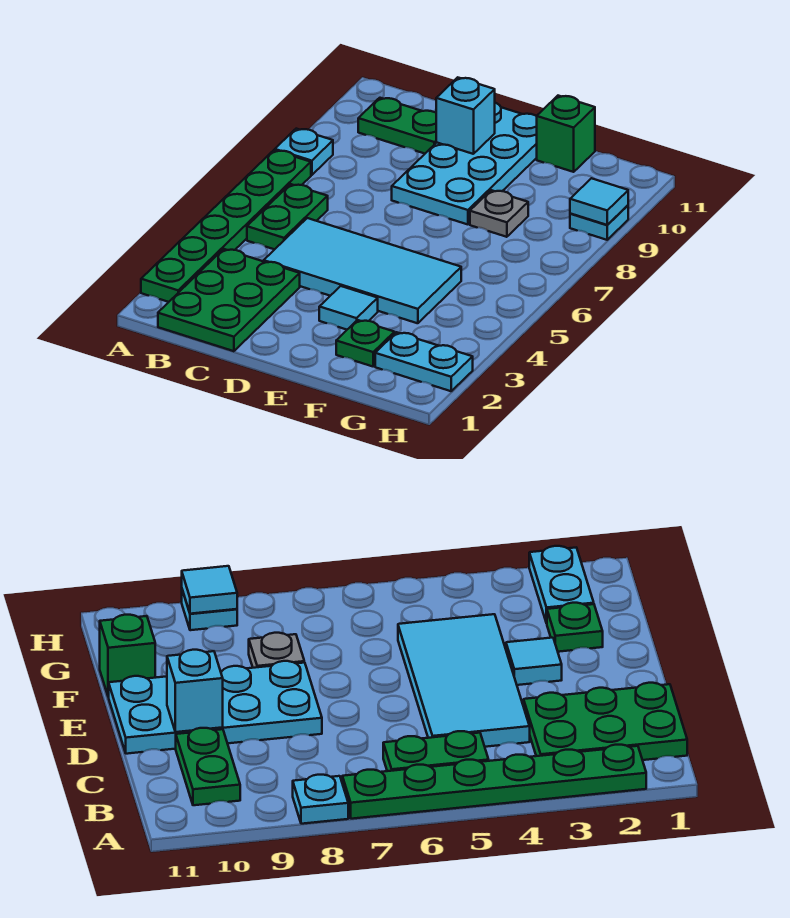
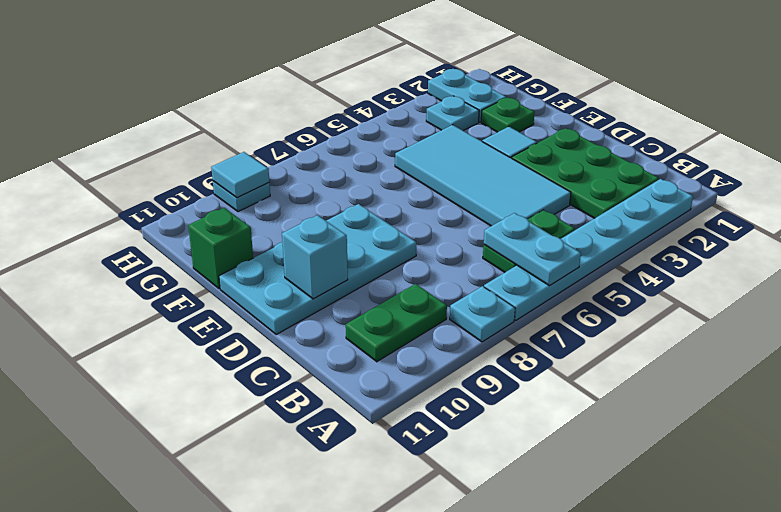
green plate A2:A7 level 1 -> cyan plate A2:A7 level 1
none -> cyan plate A6:B6 level 2
green plate B1:C3 level 1 -> green plate B2:D3 level 1
green plate B10:C10 level 1 -> green plate B9:B10 level 1
grey plate F8 level 1 -> none
none -> cyan plate G3 level 1

